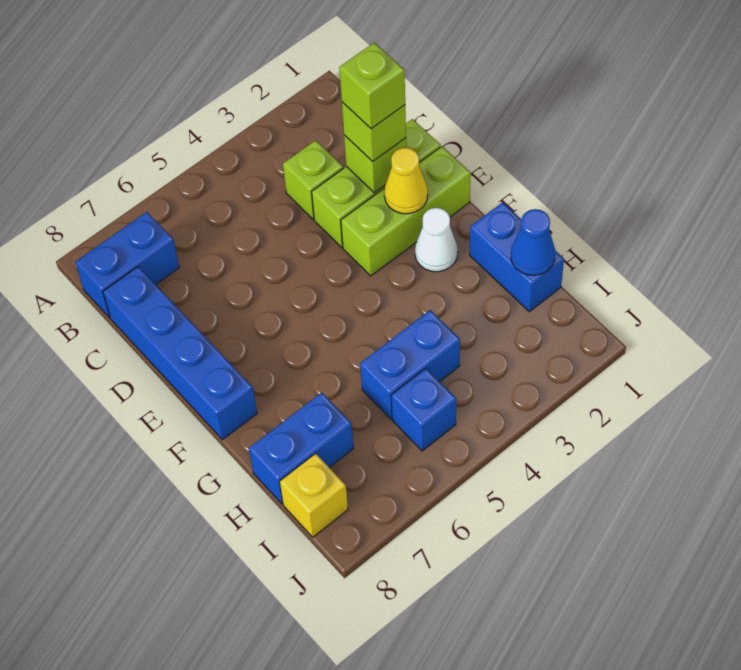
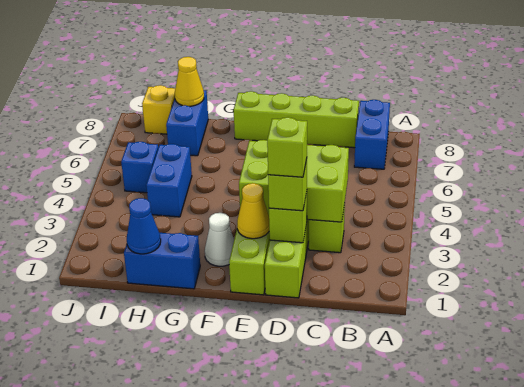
none -> lime brick C3:E4 level 2
blue brick C8:F8 level 1 -> lime brick C8:F8 level 1
none -> yellow cone H8 level 2

